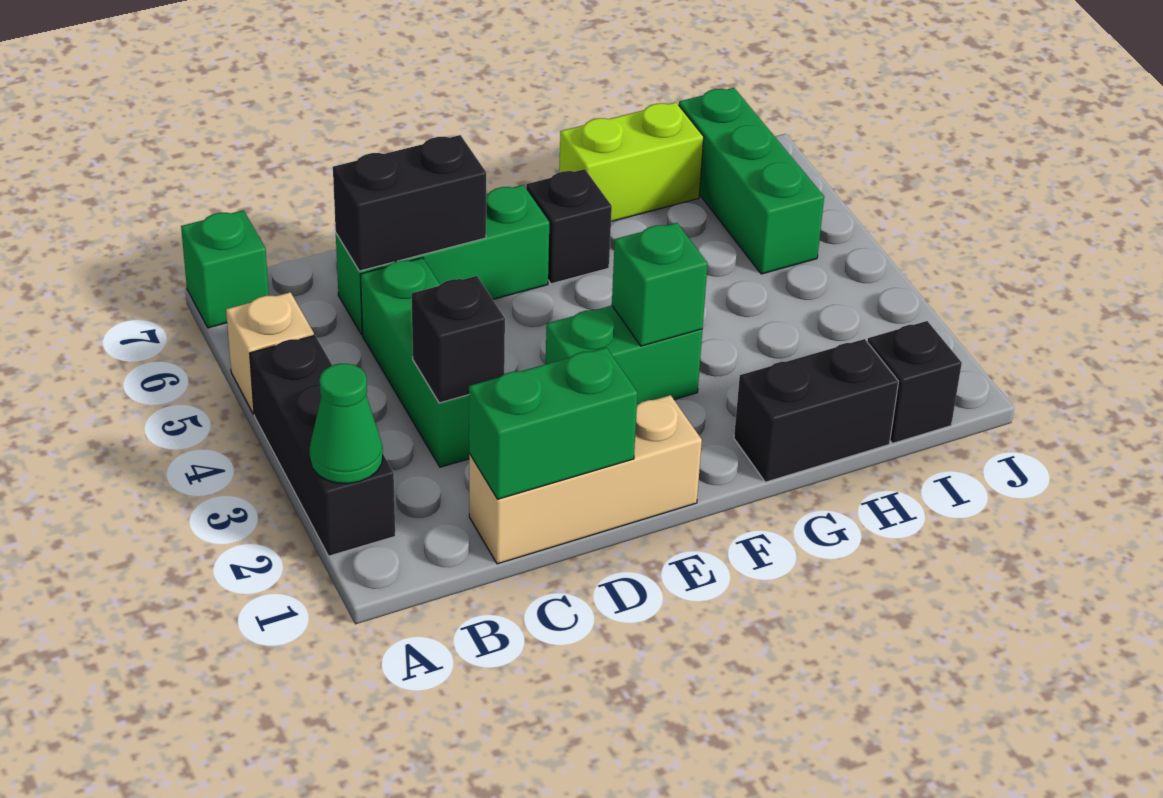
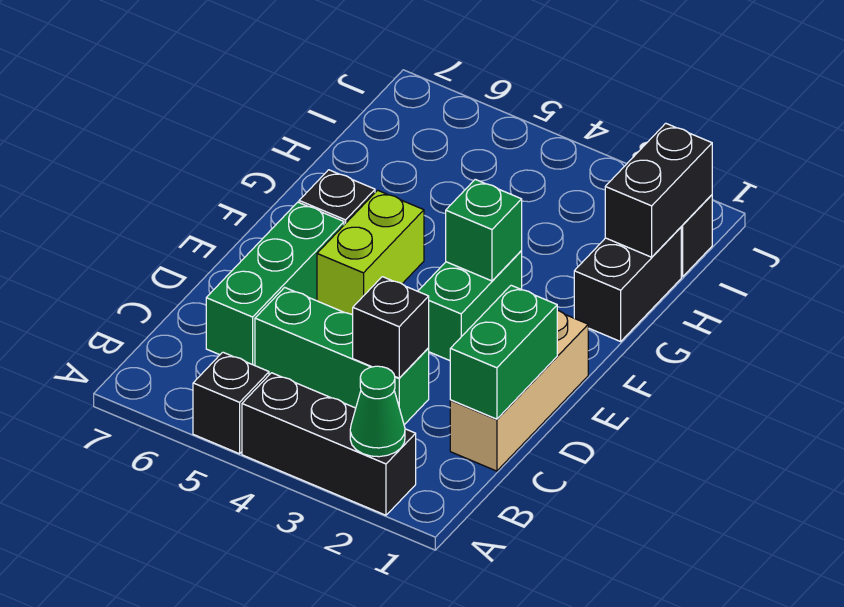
tan brick A5 level 1 -> black brick A5 level 1
green brick A7 level 1 -> none
black brick C6:D6 level 2 -> black brick H1:I1 level 2
lime brick G7:H7 level 1 -> lime brick E5:F5 level 1
green brick I5:I7 level 1 -> none

